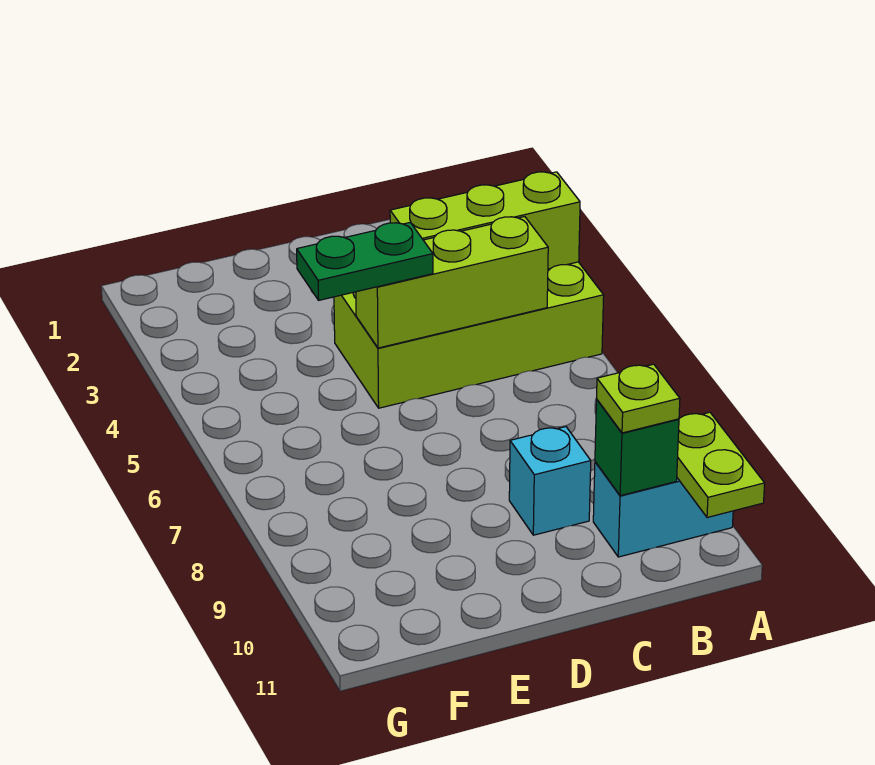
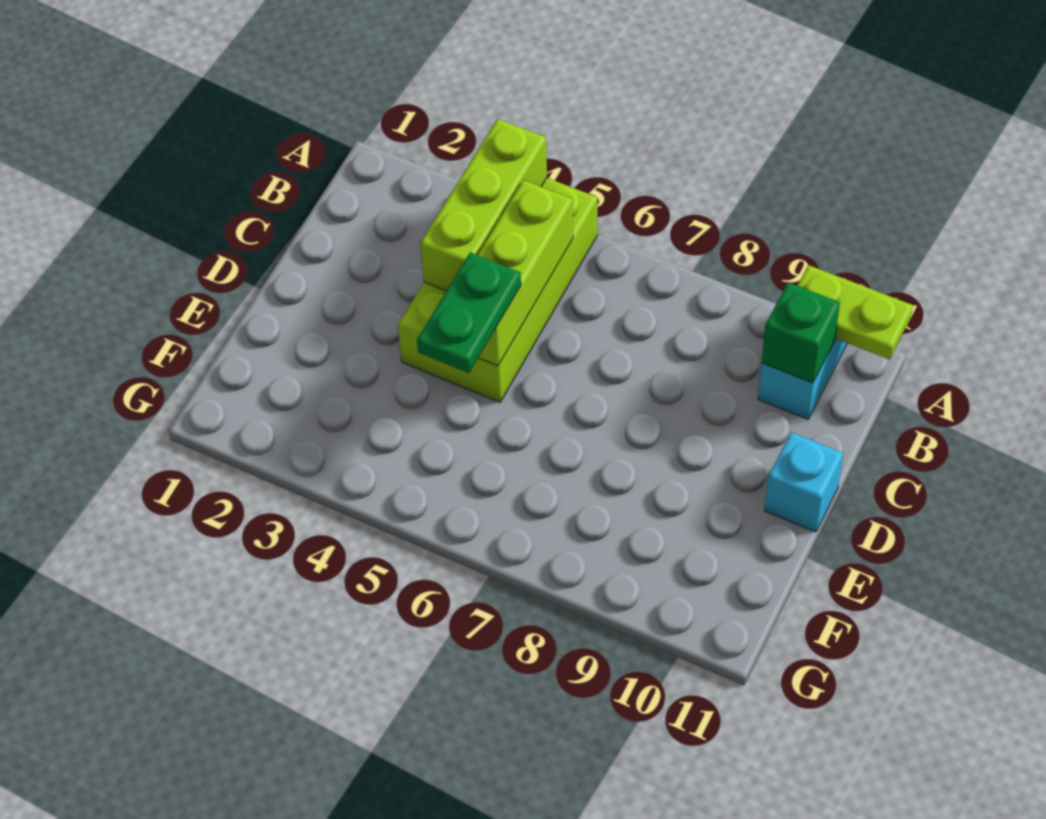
lime plate B10 level 3 -> none
cyan brick C9 level 1 -> cyan brick D11 level 1

